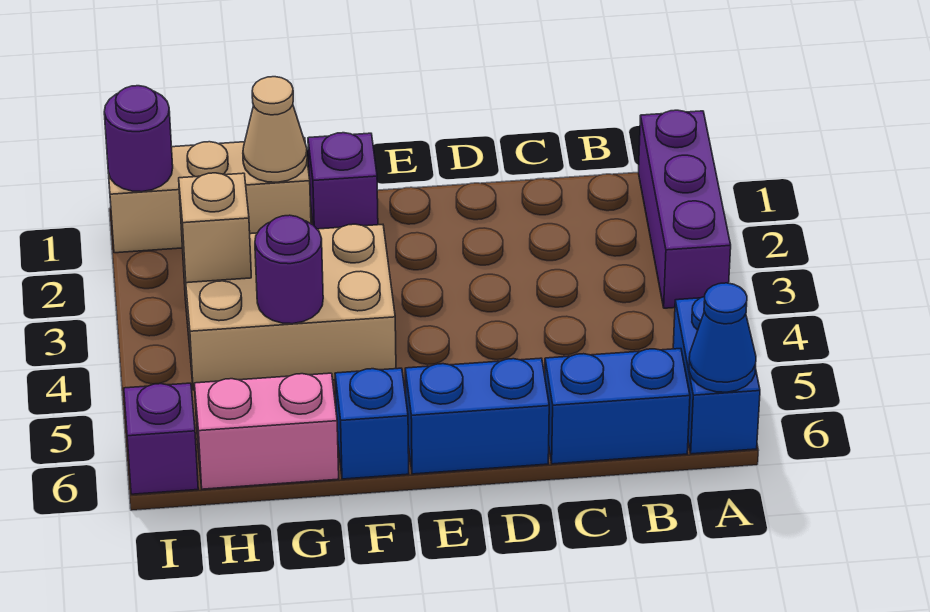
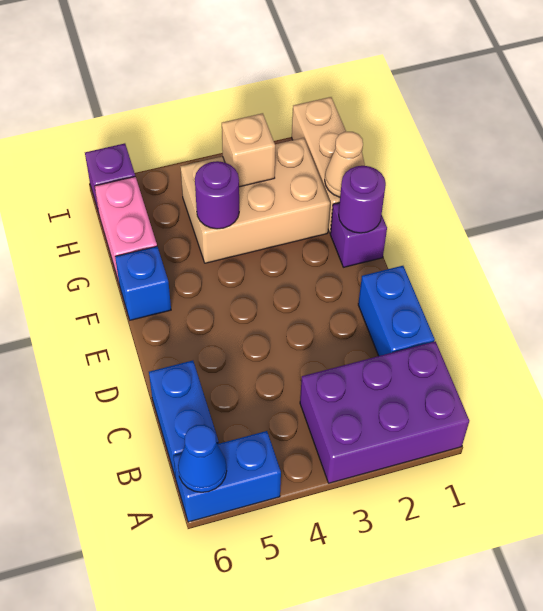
purple brick A1:A3 level 1 -> purple brick A1:B3 level 1
blue brick D6:E6 level 1 -> blue brick C1:D1 level 1
tan brick F3:H4 level 1 -> tan brick G2:H4 level 1
purple round brick I1 level 2 -> purple round brick F1 level 2

